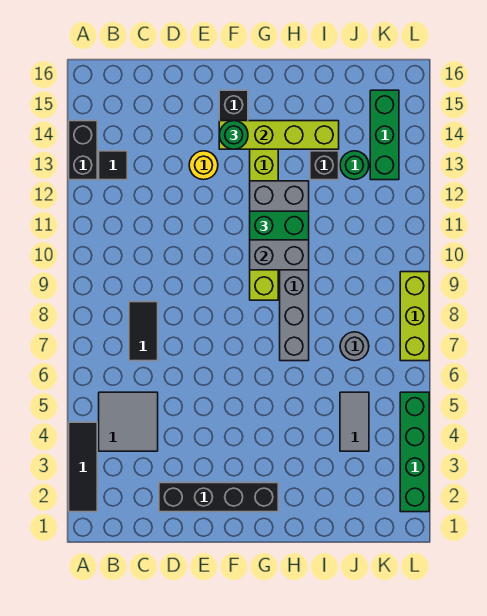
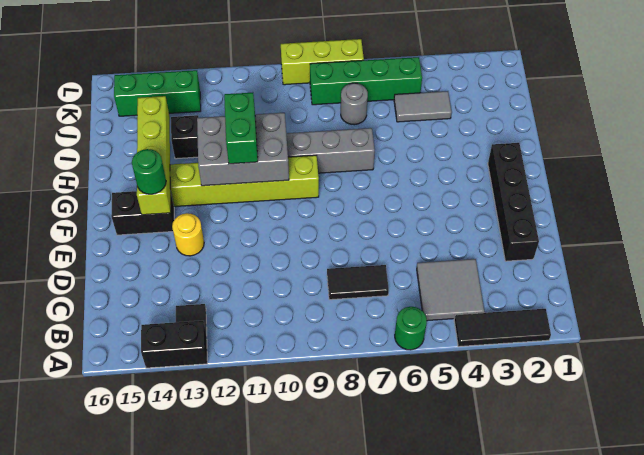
green round brick J13 level 1 -> green round brick A6 level 1
green brick L2:L5 level 1 -> green brick K5:K8 level 1

